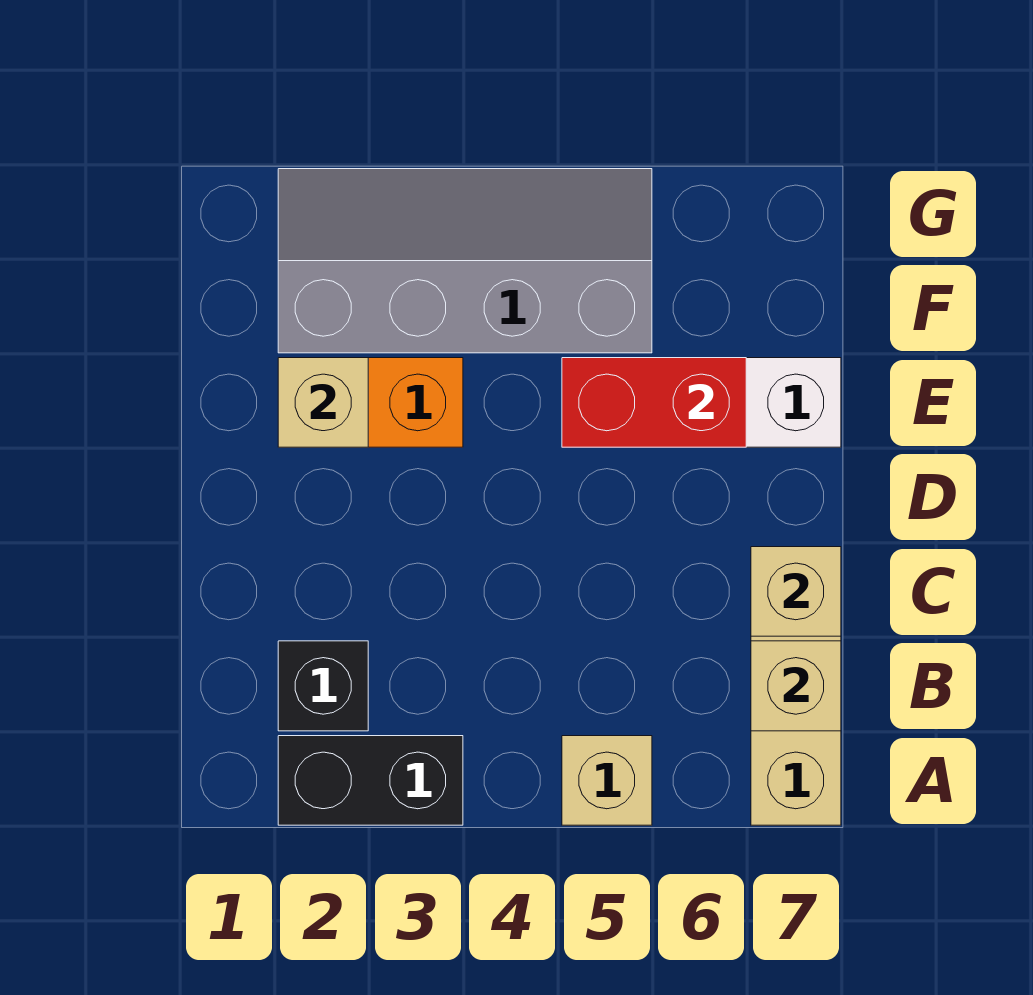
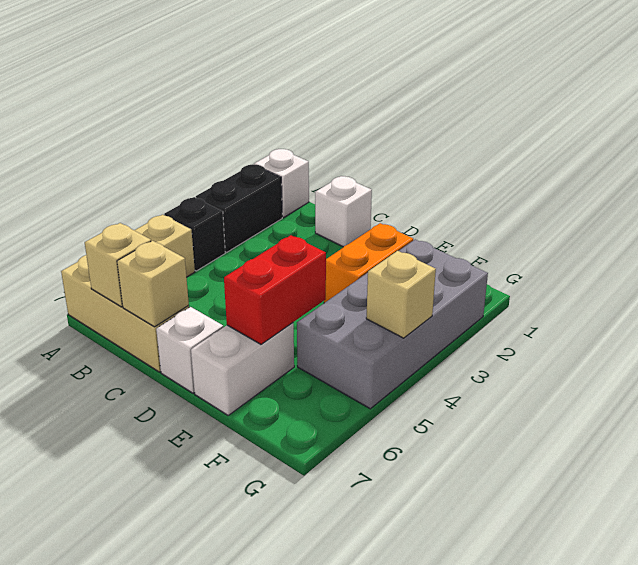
none -> white brick A1 level 1
black brick B2 level 1 -> black brick A4 level 1
none -> white brick C1 level 1
none -> white brick D7 level 1
tan brick E2 level 2 -> tan brick G4 level 2
grey slope F2:G5 level 1 top F -> grey brick F2:G5 level 1

